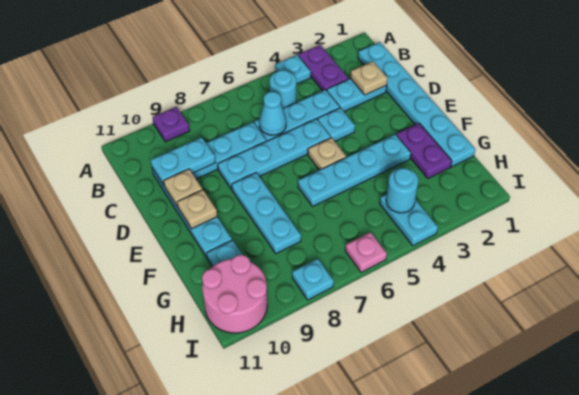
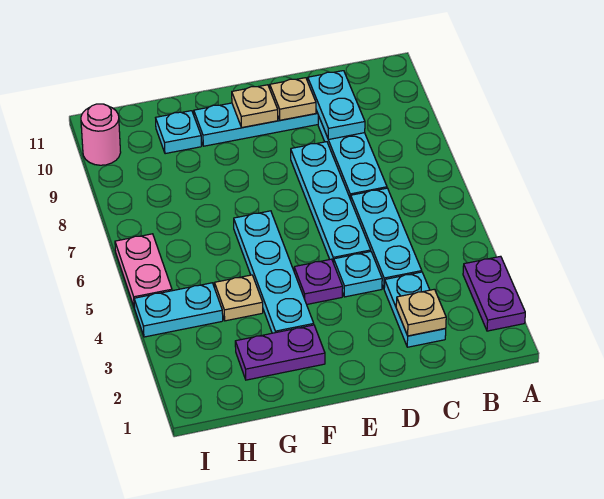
purple plate A3:B3 level 1 -> purple plate A2:A3 level 1
cyan plate A4 level 1 -> none
purple plate A9 level 1 -> purple plate E4 level 1
cyan plate B1:G1 level 1 -> none
cyan round brick B5 level 1 -> none
cyan cone C6 level 2 -> none
tan plate E5 level 1 -> tan plate G4 level 1
cyan plate E8:G8 level 1 -> none
cyan round brick H4 level 2 -> none
pink round brick H10:I11 level 1 -> pink round brick I10 level 1
pink plate I6 level 1 -> pink plate I5:I6 level 1
cyan plate I8 level 1 -> none

